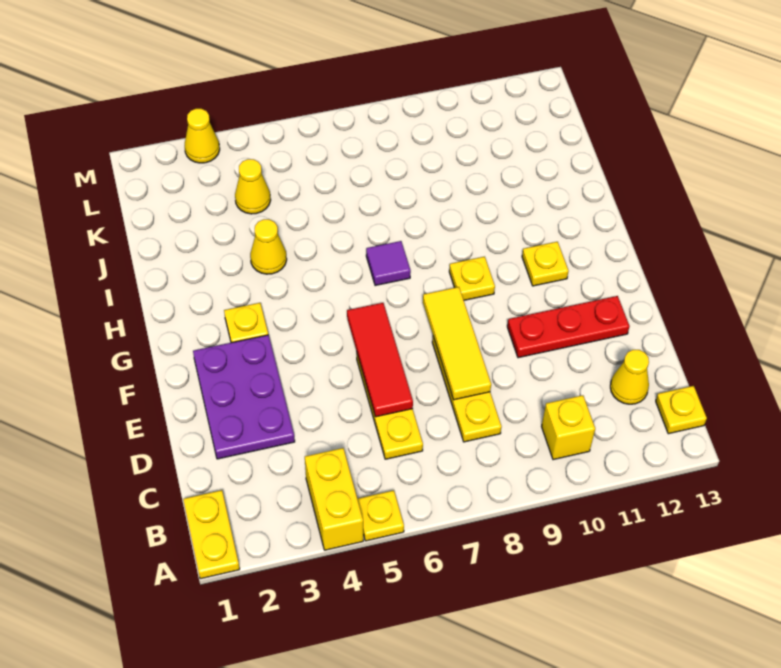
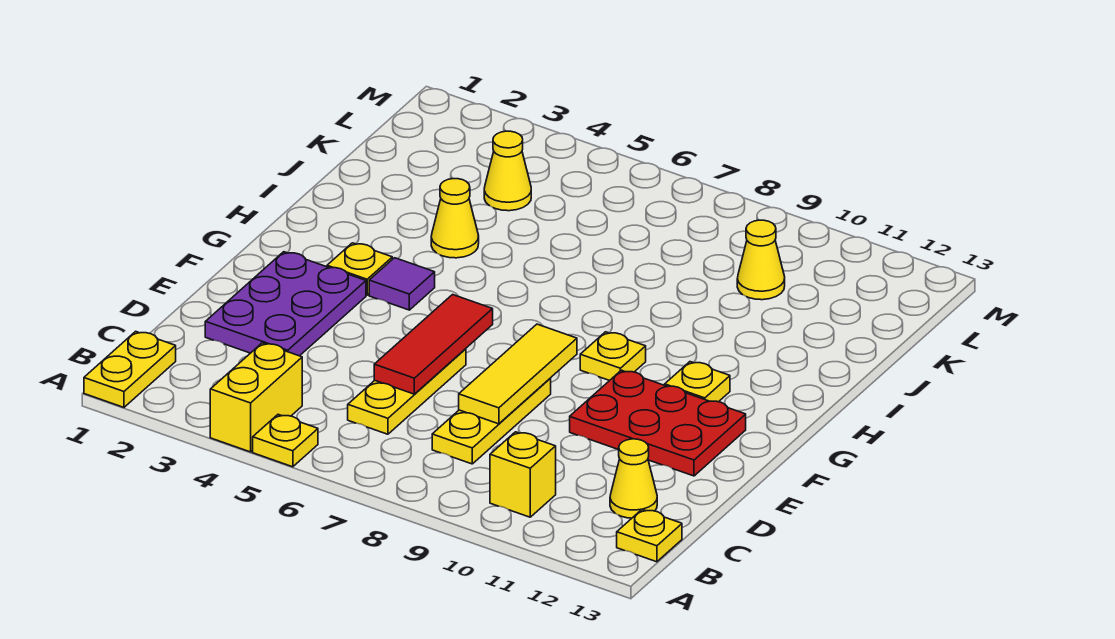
red plate E10:E12 level 1 -> red plate E10:F12 level 1
purple tile H7 level 1 -> purple tile G4 level 1
yellow cone M3 level 1 -> yellow cone K10 level 1

